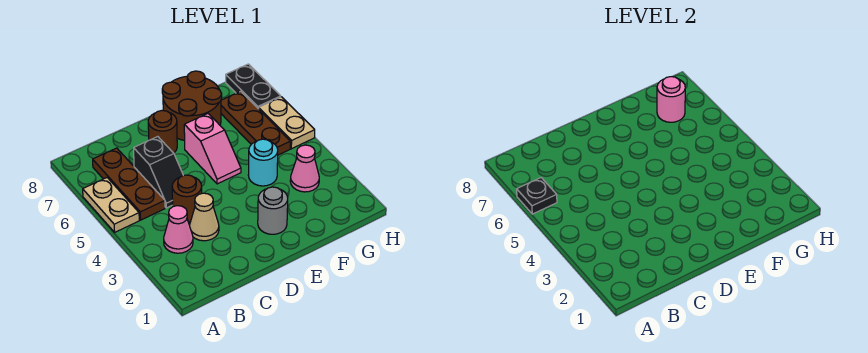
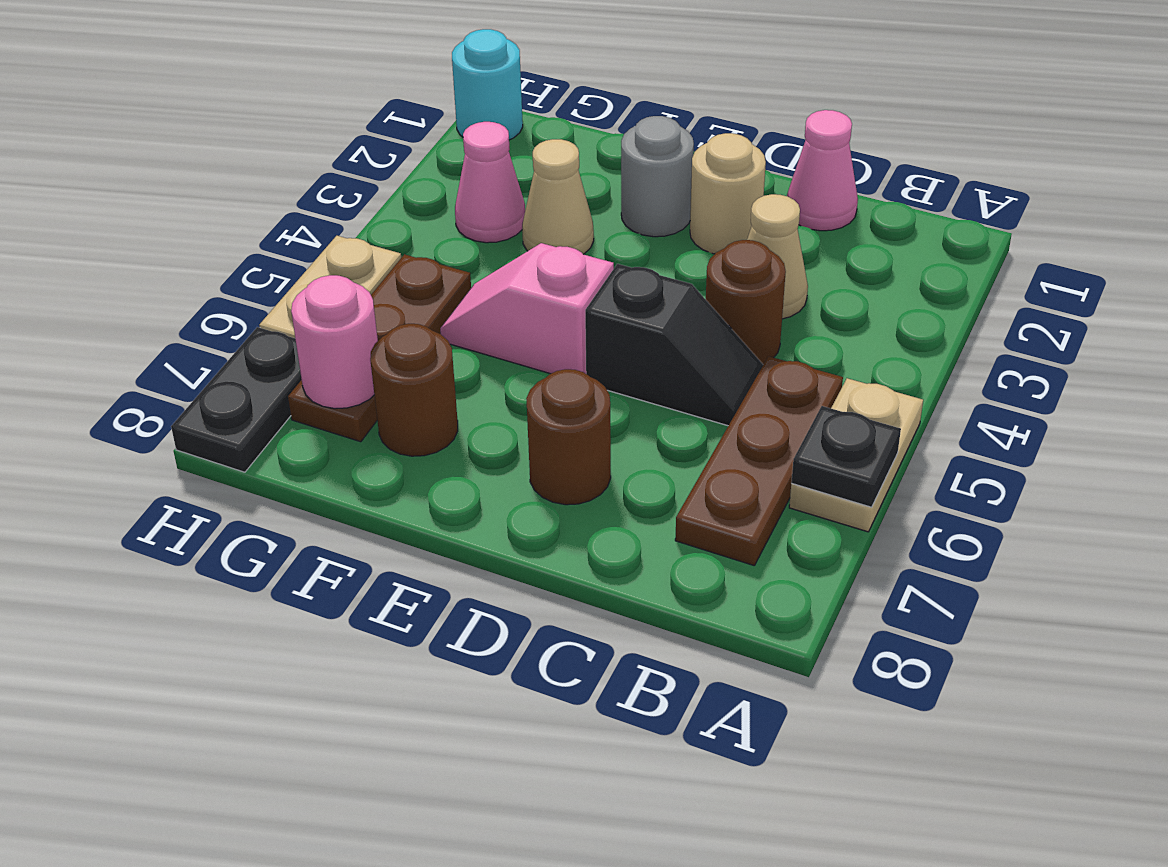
pink cone B3 level 1 -> pink cone C1 level 1
black slope C5:C6 level 1 top 6 -> black slope C5:D5 level 1 top D
none -> tan round brick D2 level 1
pink slope E5:E6 level 1 top 6 -> pink slope E5:F5 level 1 top E
brown round brick E7:F8 level 1 -> brown round brick F7 level 1
none -> tan cone F3 level 1
cyan round brick F4 level 1 -> cyan round brick H1 level 1

